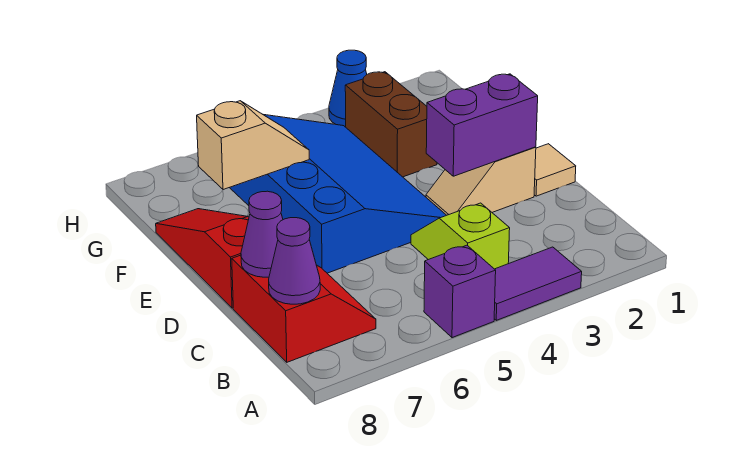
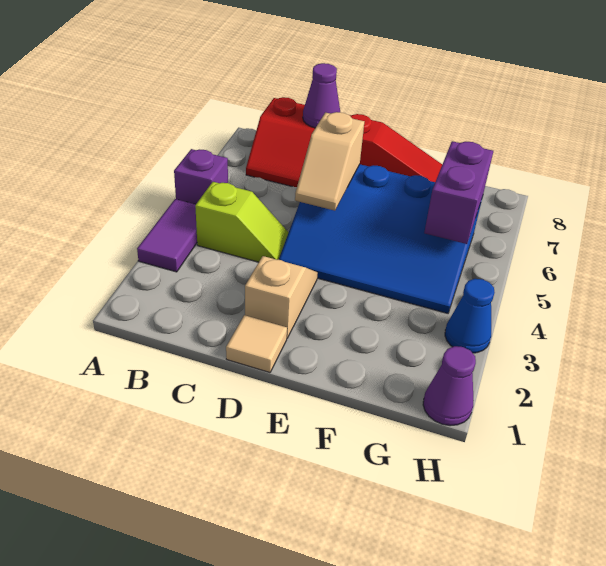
purple cone B8 level 2 -> purple cone H1 level 1
purple brick D2:D3 level 2 -> purple brick G5:G6 level 2
brown brick F3:G3 level 1 -> none
tan slope F6:F7 level 2 top 7 -> tan slope D5:D6 level 2 top 6

